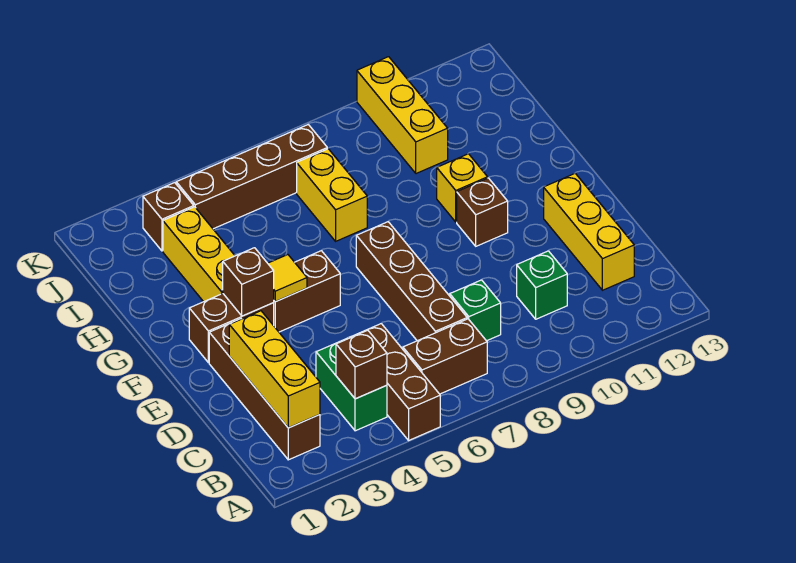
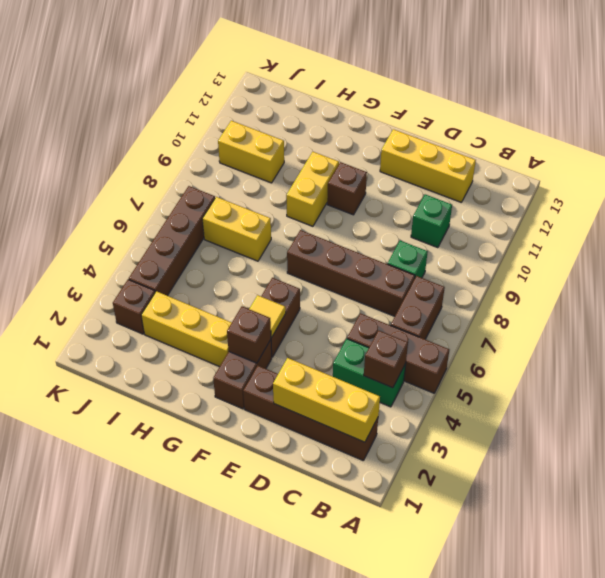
yellow brick G10 level 1 -> yellow brick G9:G10 level 1
yellow brick I10:K10 level 1 -> yellow brick I10:J10 level 1

